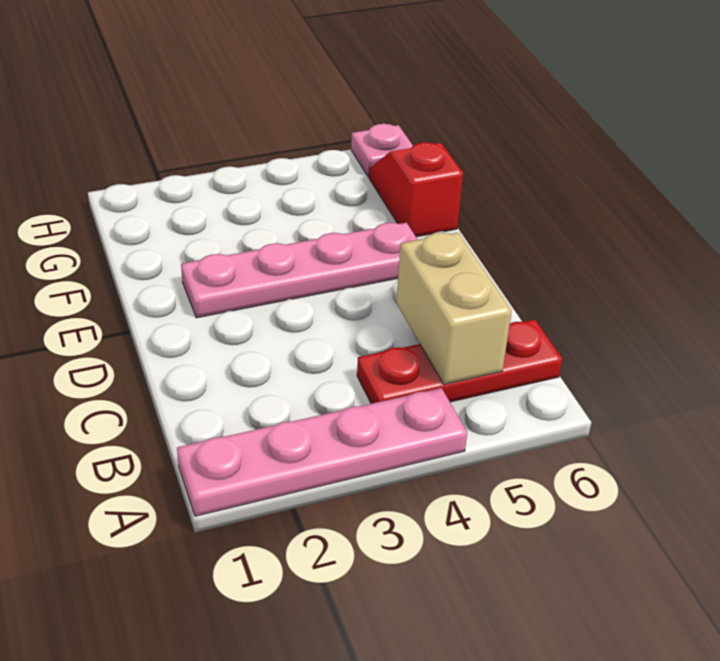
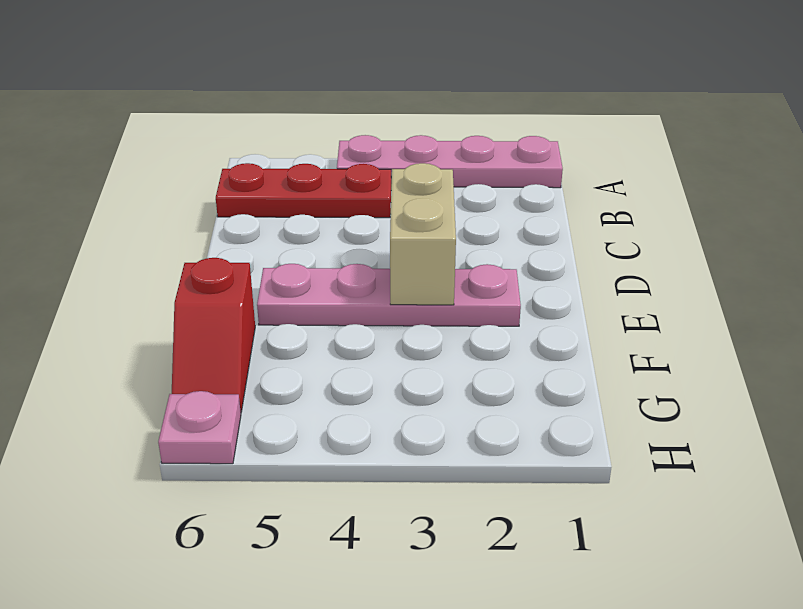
tan brick B5:C5 level 2 -> tan brick D3:E3 level 2

